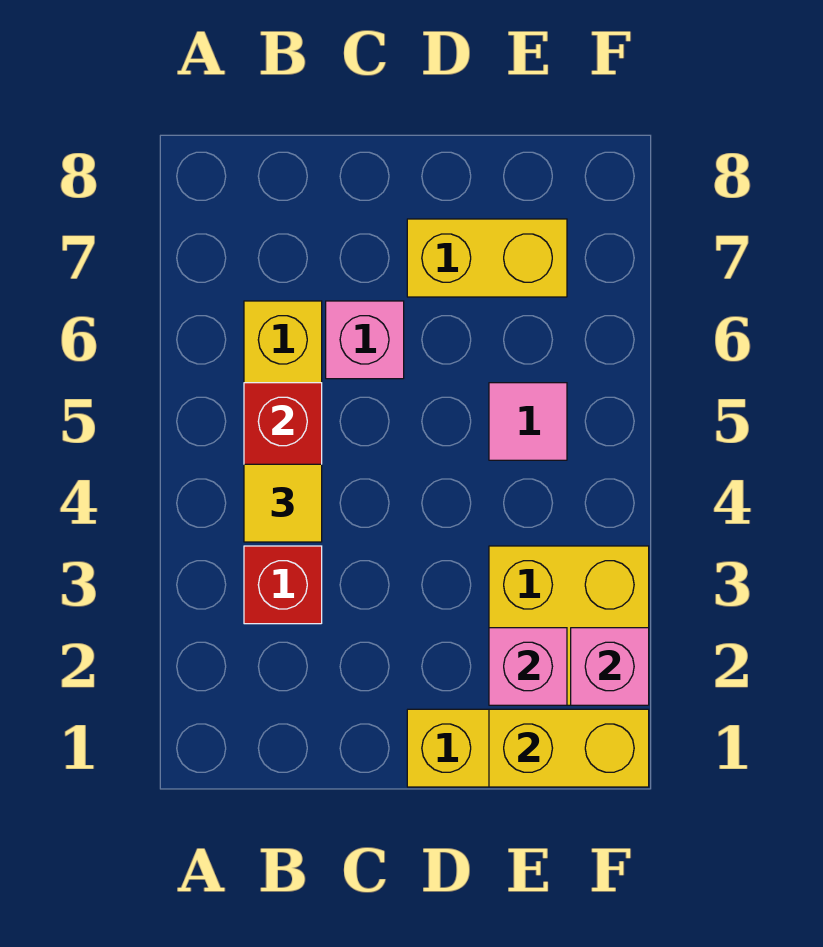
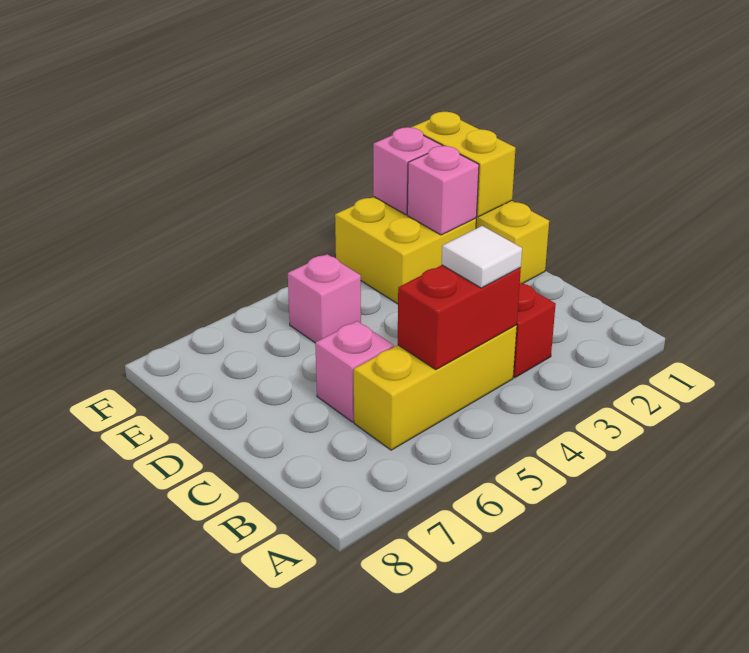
yellow tile B4 level 3 -> white tile B4 level 3
yellow brick D7:E7 level 1 -> none
pink tile E5 level 1 -> pink brick E5 level 1

